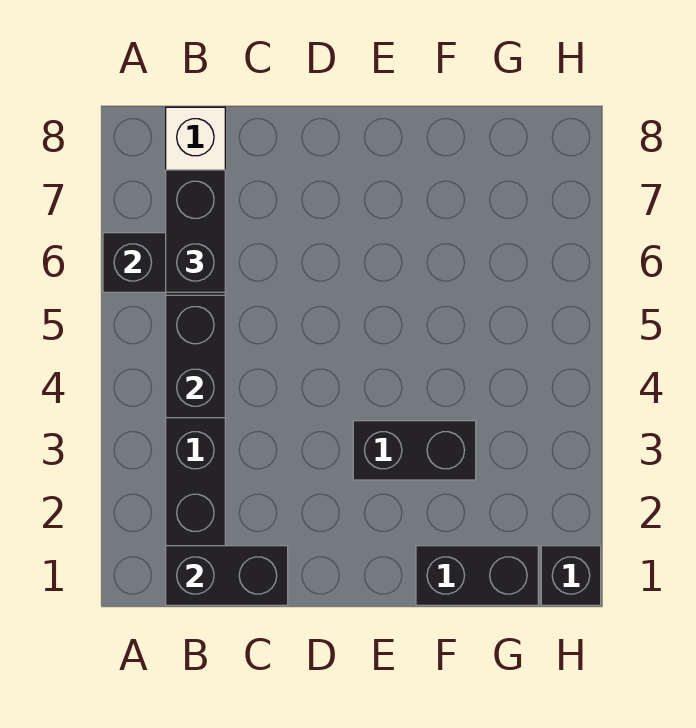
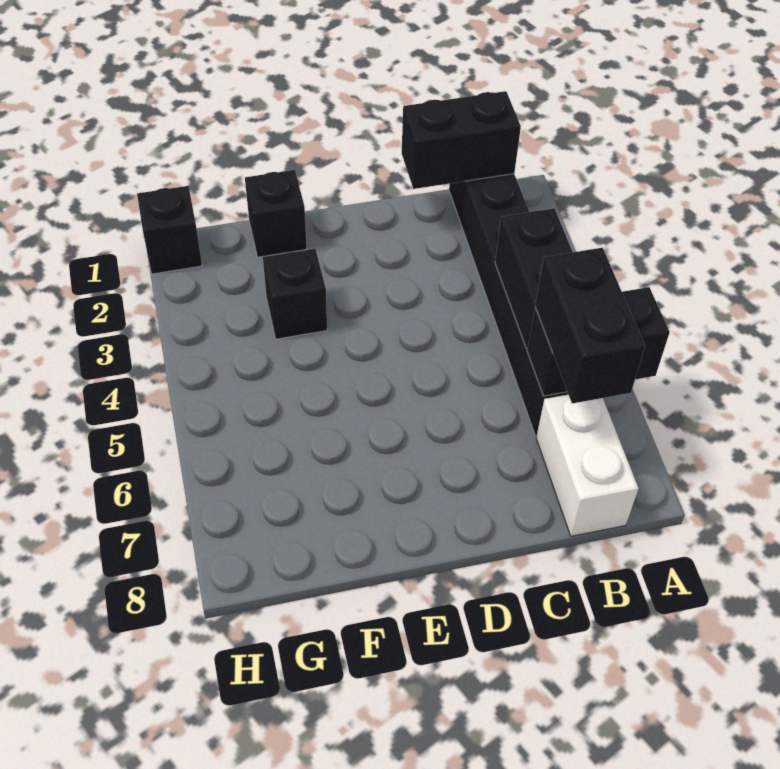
black brick E3:F3 level 1 -> black brick F3 level 1
black brick F1:G1 level 1 -> black brick F1 level 1

